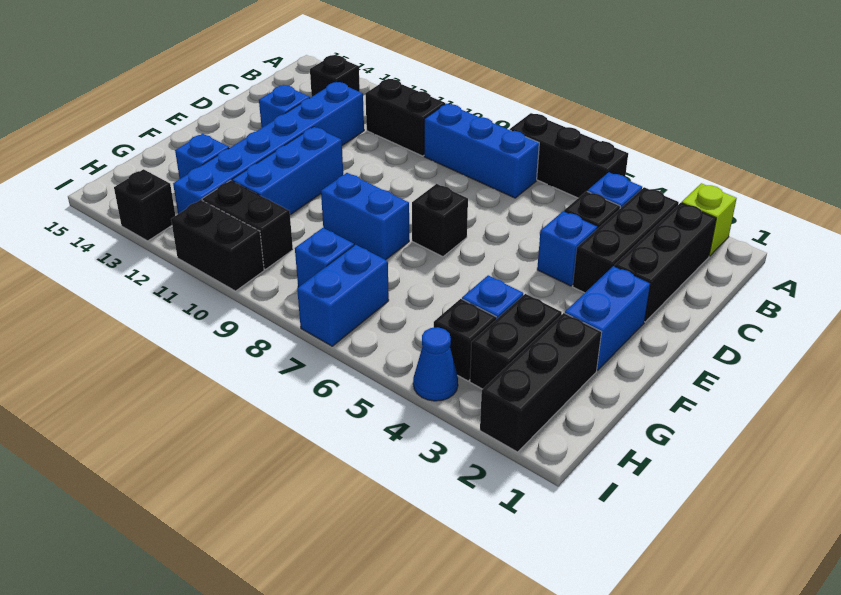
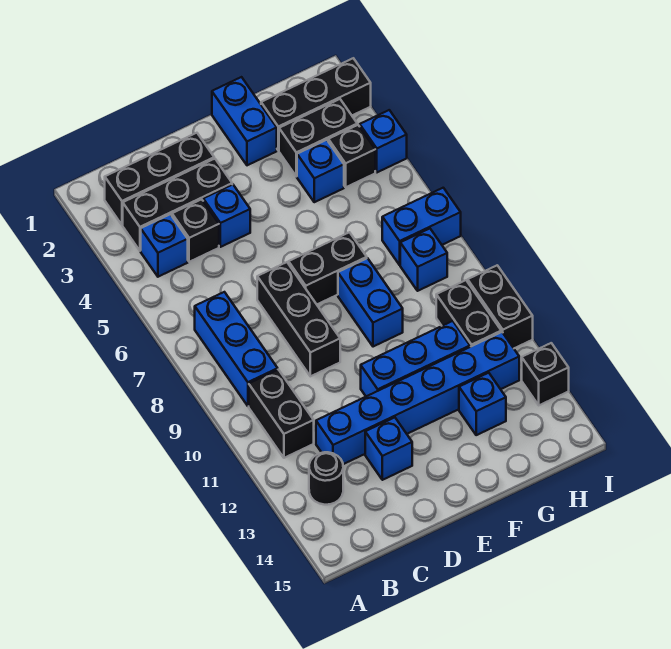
lime brick A2 level 1 -> none
black brick A5:A7 level 1 -> black brick D7:D9 level 1
black brick B13 level 1 -> black round brick B13 level 1
blue brick E2:F2 level 1 -> blue brick F1:F2 level 1
black brick E7 level 1 -> black brick E7:F7 level 1
blue cone I4 level 1 -> blue brick I4 level 1

